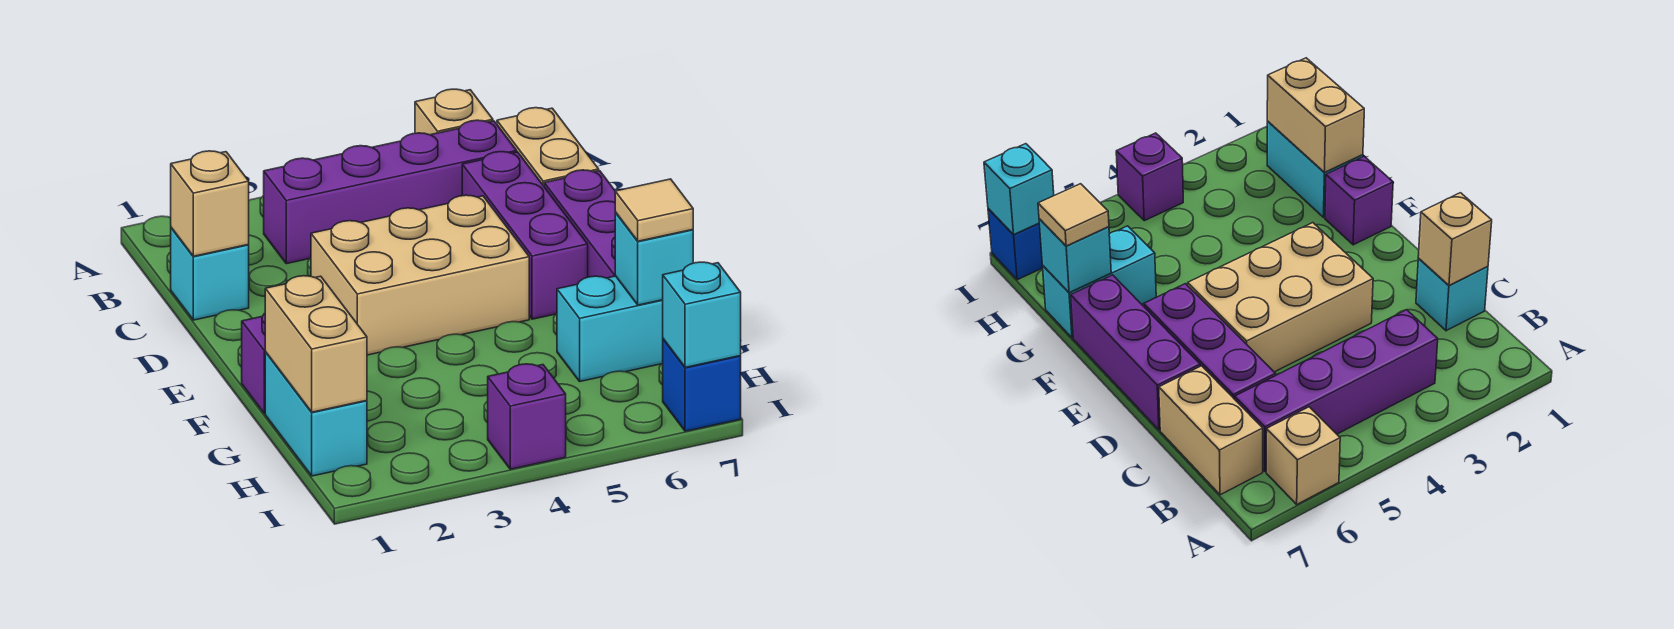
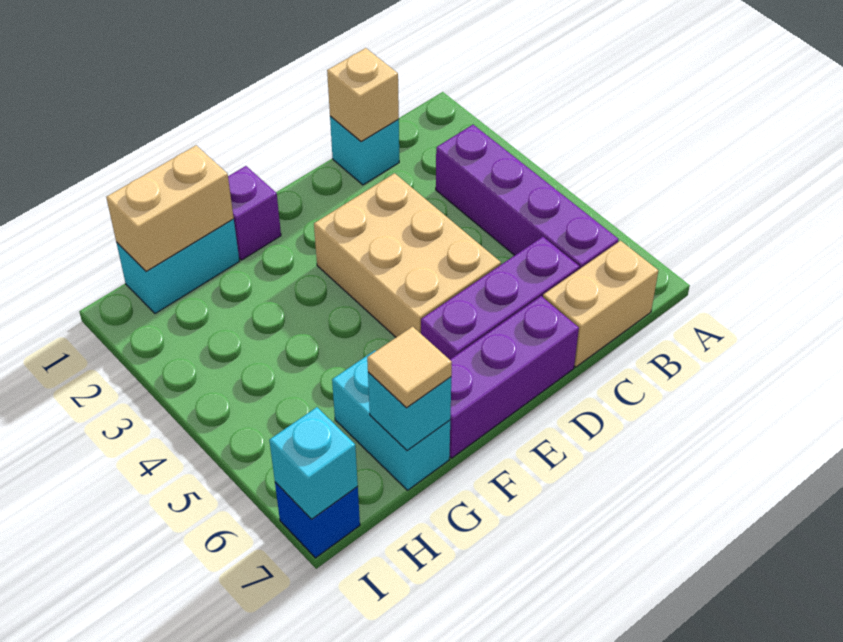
tan brick A6 level 1 -> none
purple brick I4 level 1 -> none

